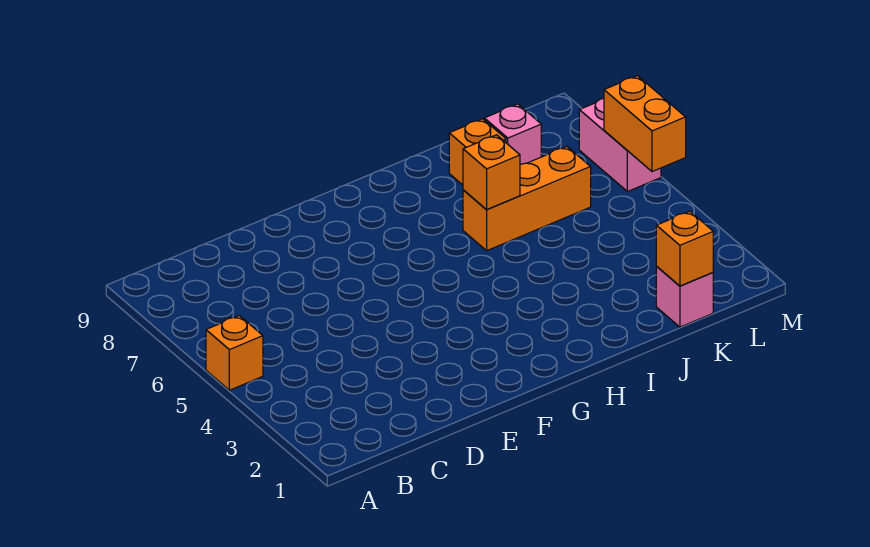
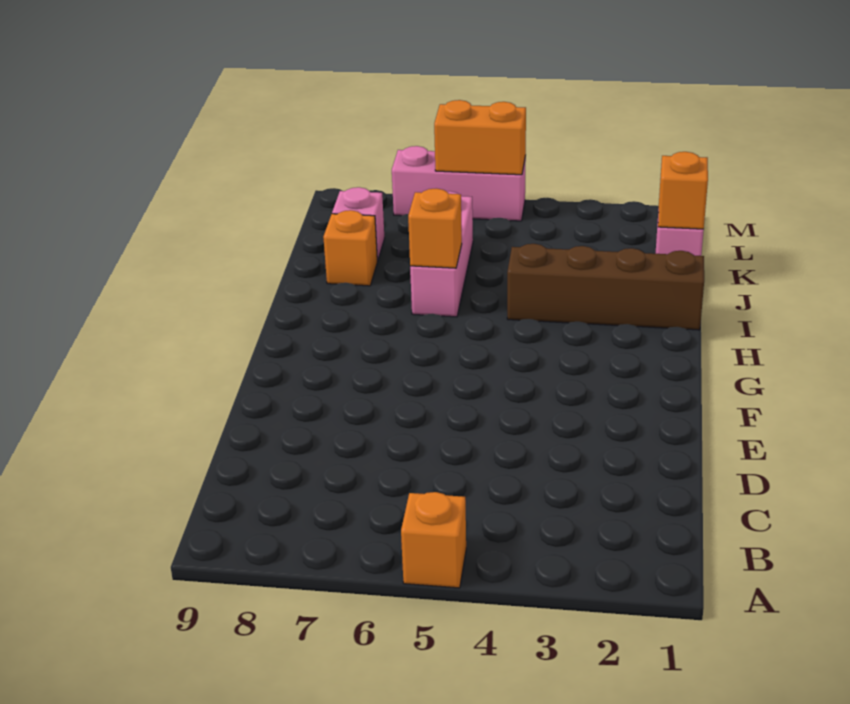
none -> brown brick I1:I4 level 1
orange brick I6:K6 level 1 -> pink brick I6:K6 level 1
pink brick M6:M7 level 1 -> pink brick M5:M7 level 1

